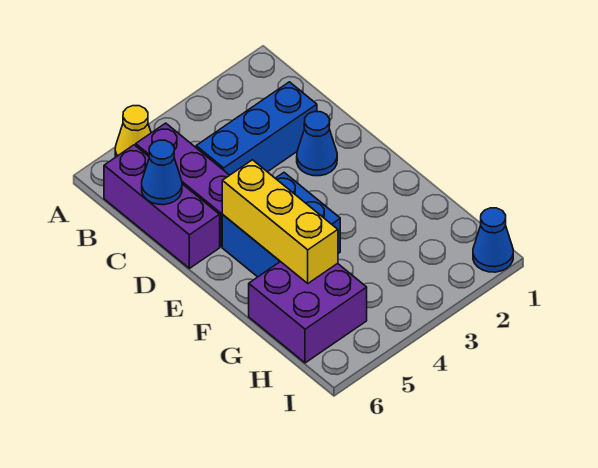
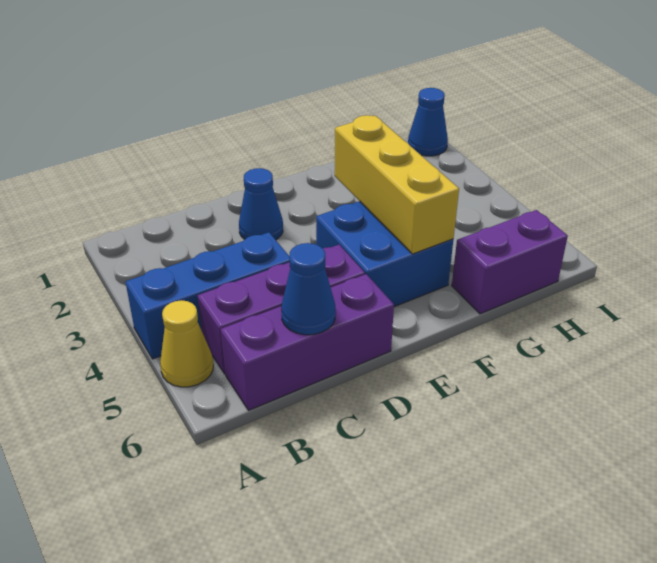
blue brick C2:C4 level 1 -> blue brick A4:C4 level 1
yellow brick E5:G5 level 2 -> yellow brick F3:F5 level 2
purple brick G5:H6 level 1 -> purple brick G6:H6 level 1

